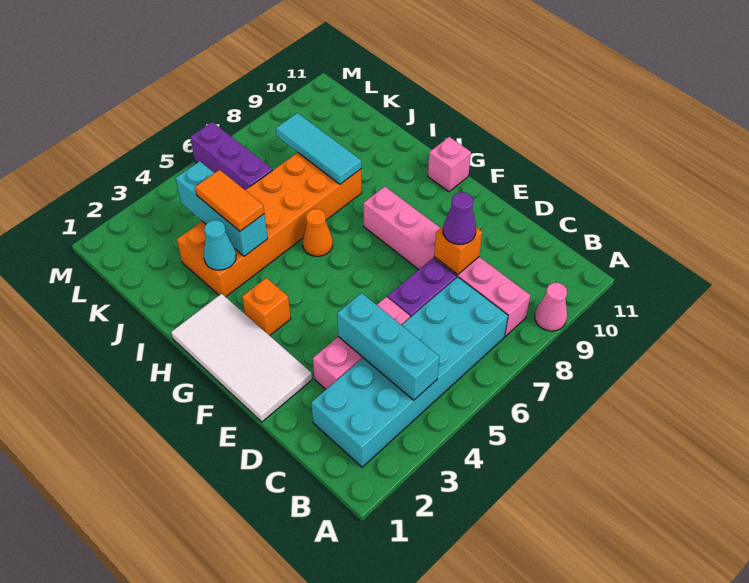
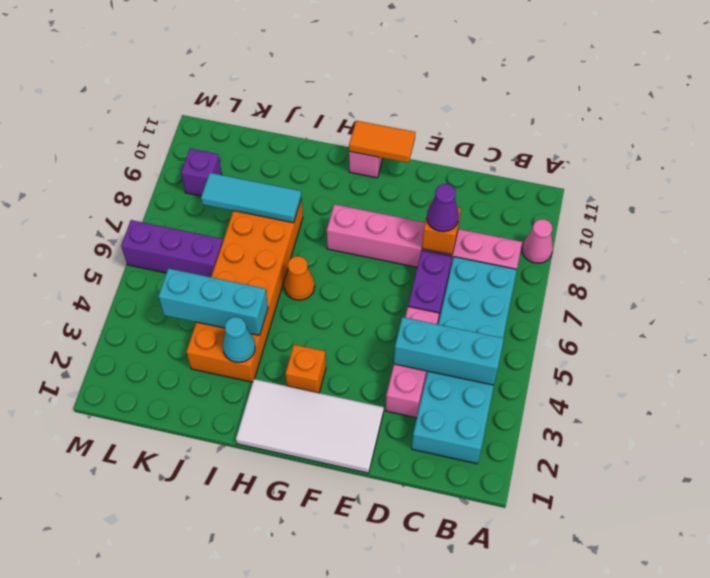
orange tile I4:J4 level 3 -> orange tile F11:G11 level 2
none -> purple brick L9 level 1

